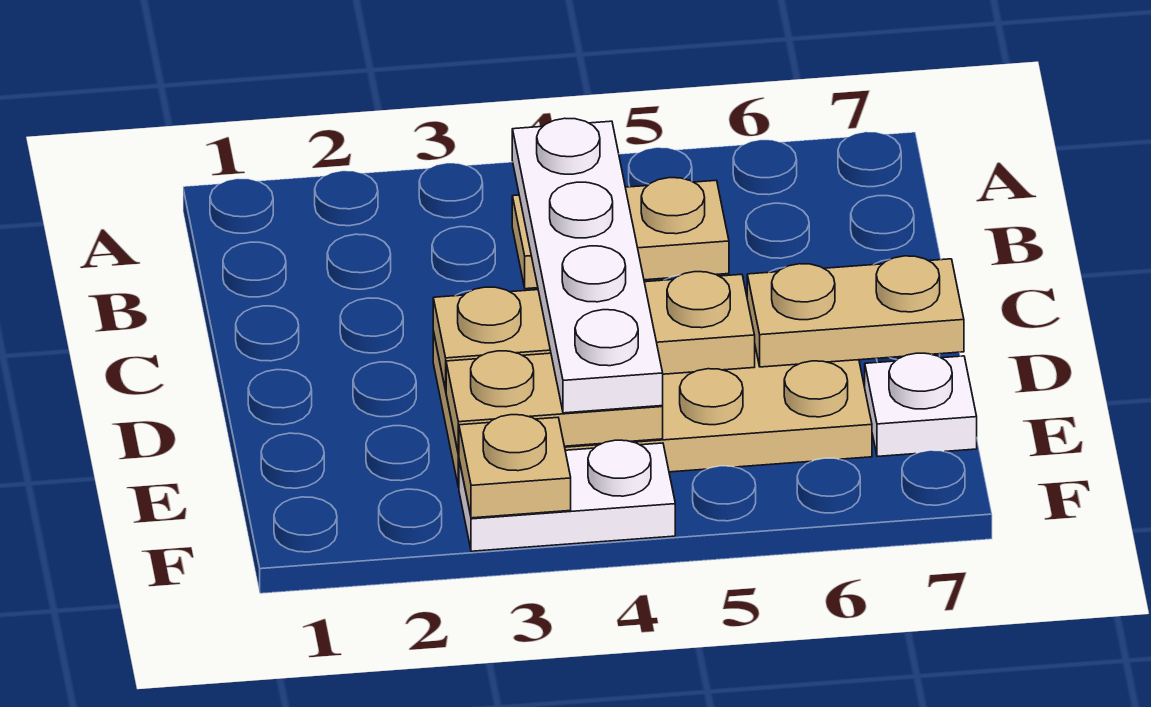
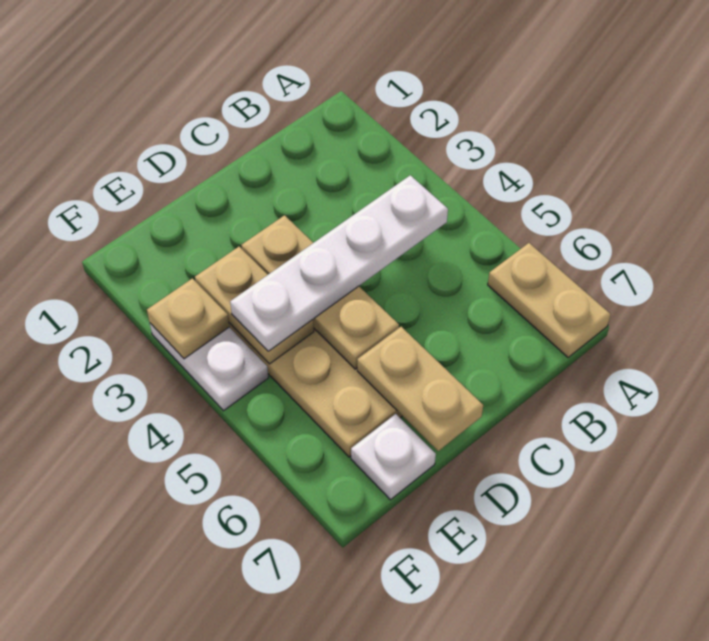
tan plate B4:B5 level 1 -> tan plate A6:A7 level 1

